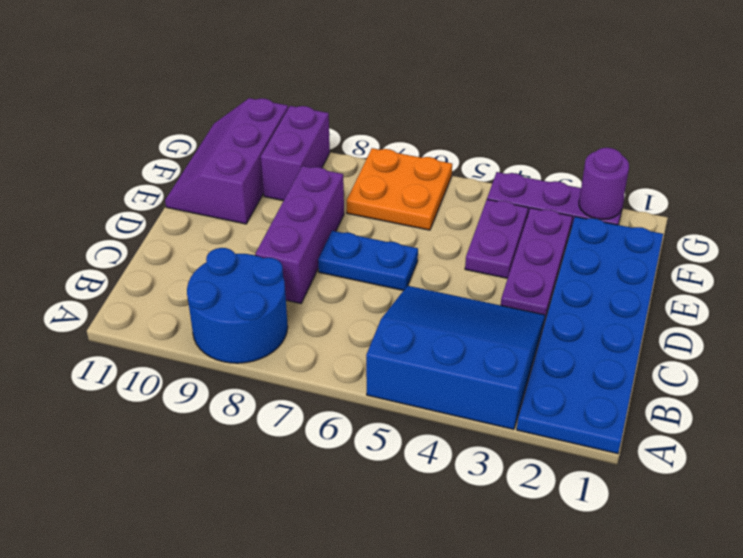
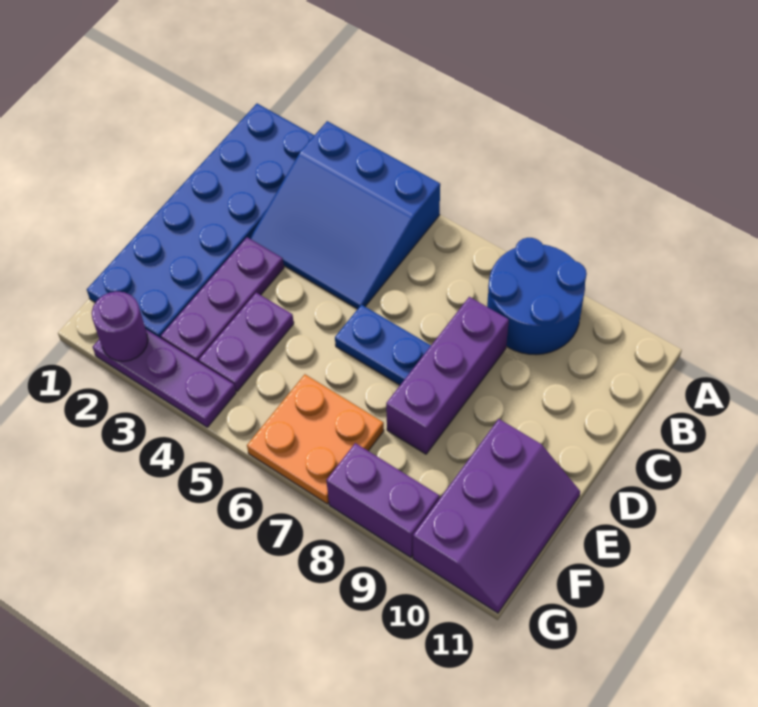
purple brick F9:G9 level 1 -> purple brick G8:G9 level 1

